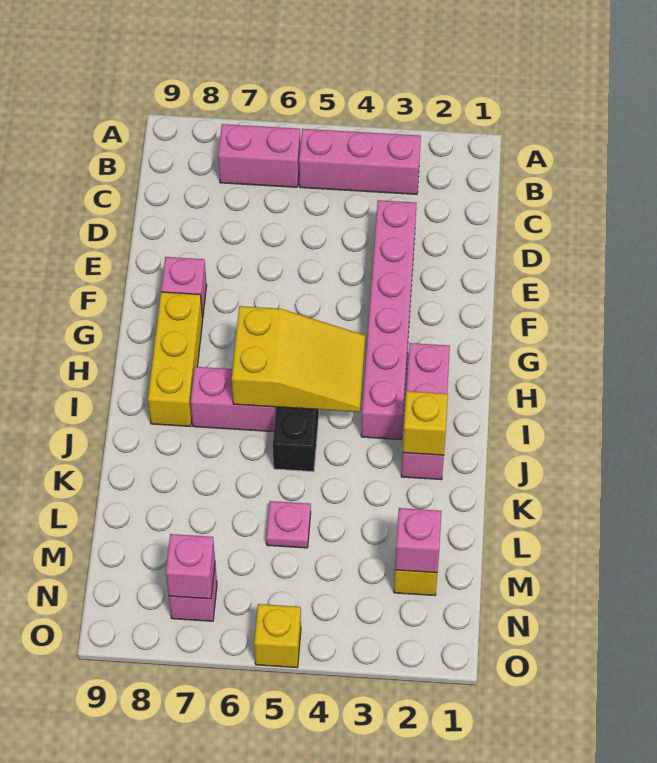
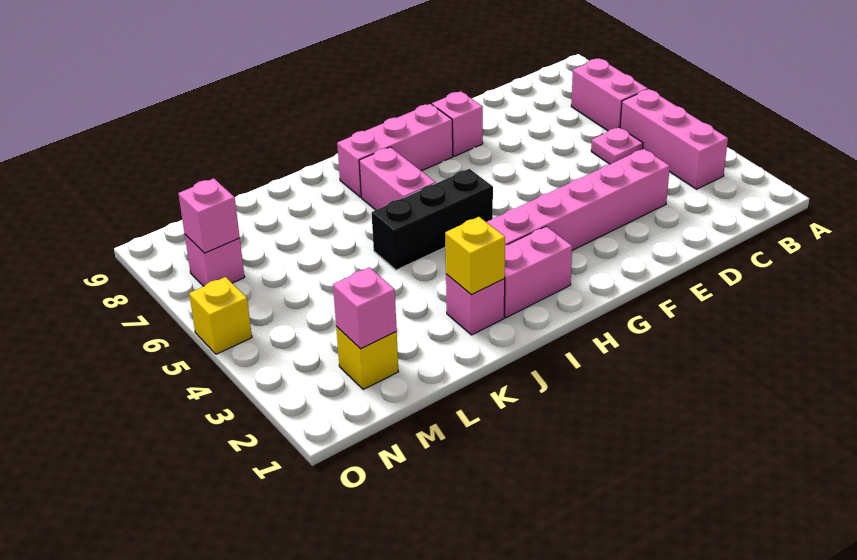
yellow brick G8:I8 level 1 -> pink brick G8:I8 level 1
yellow slope H4:I6 level 2 top 6 -> none
pink plate L5 level 1 -> pink plate C5 level 1

